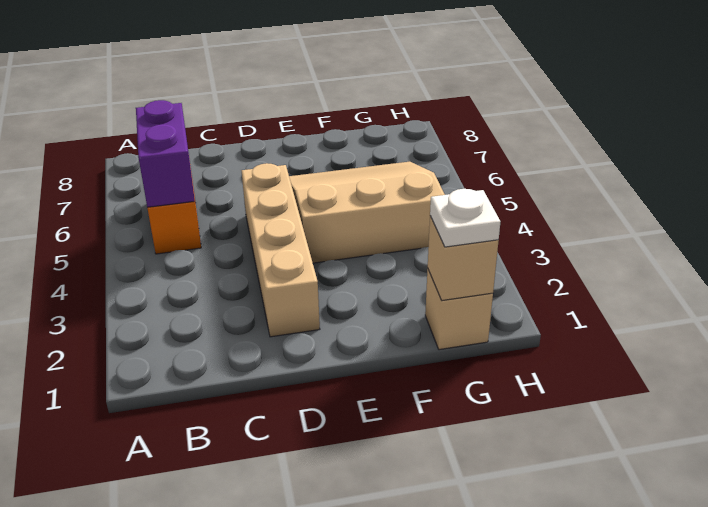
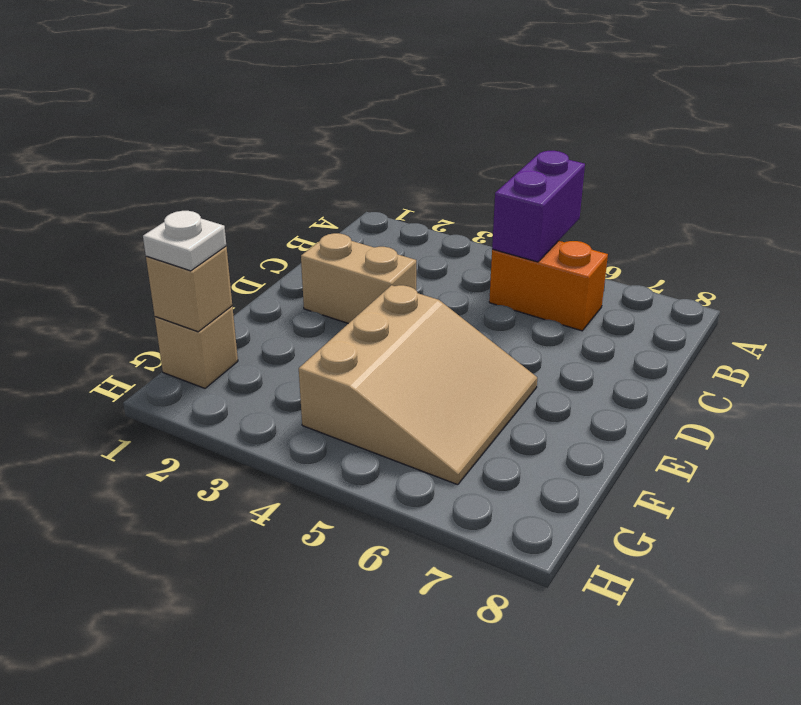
purple brick B5:B6 level 2 -> purple brick A5:B5 level 2
tan brick D2:D5 level 1 -> tan brick D2:D3 level 1

